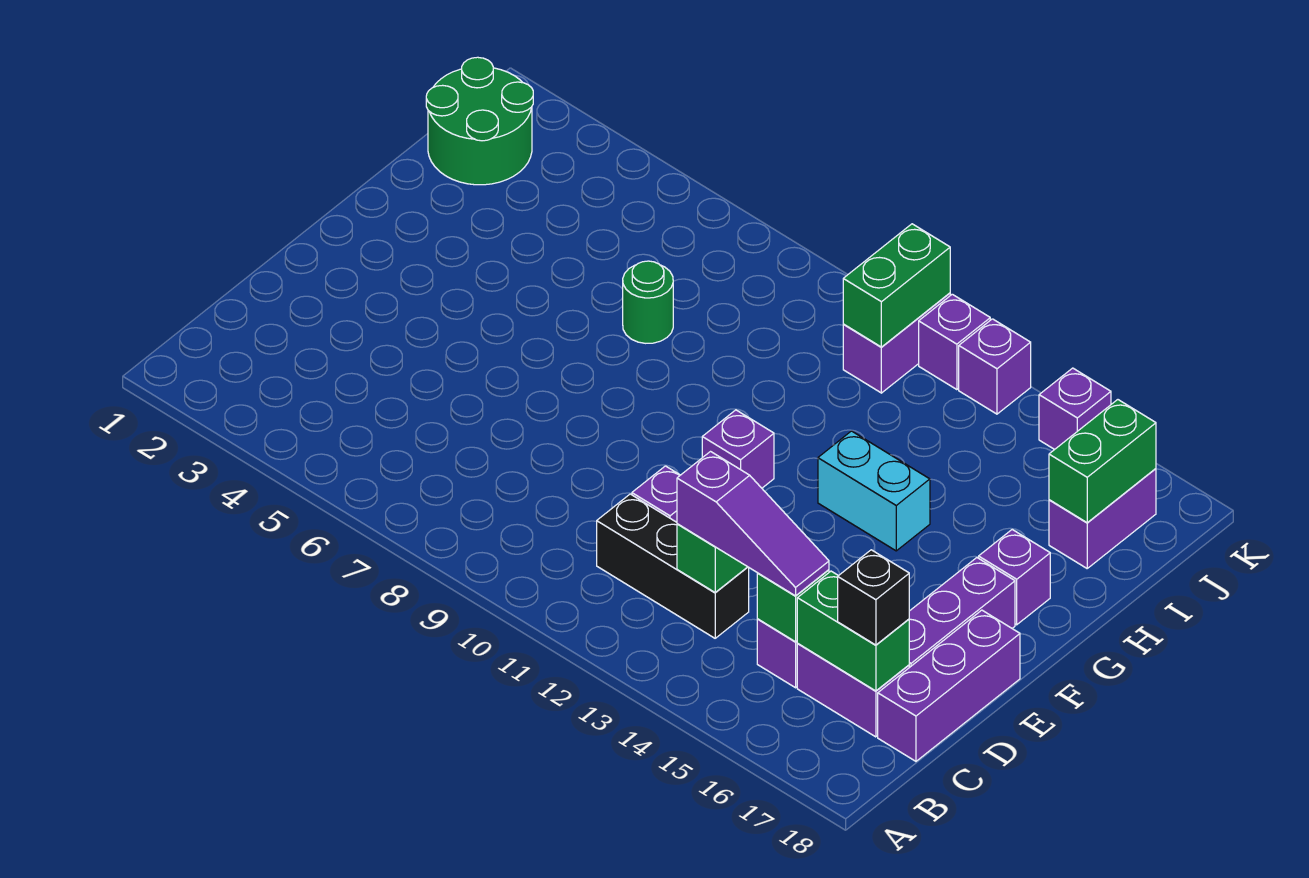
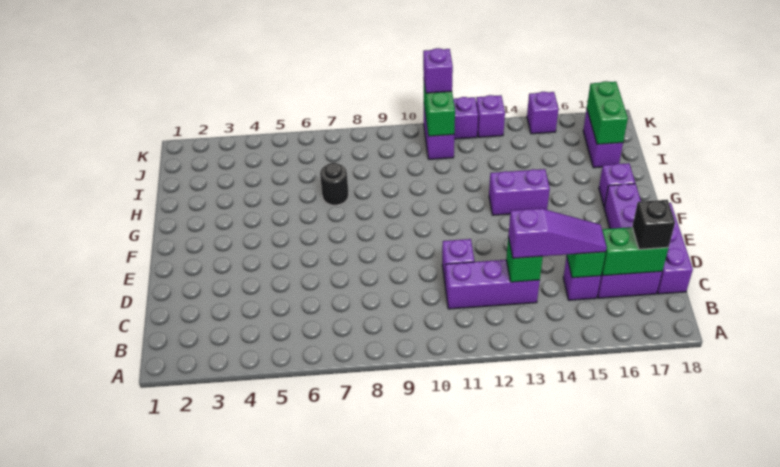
black brick C11:C13 level 1 -> purple brick C11:C13 level 1
purple brick F11 level 1 -> purple brick K11 level 3
cyan brick G13:G14 level 1 -> purple brick G13:G14 level 1
green round brick H7 level 1 -> black round brick H7 level 1
green round brick I1:J2 level 1 -> none

